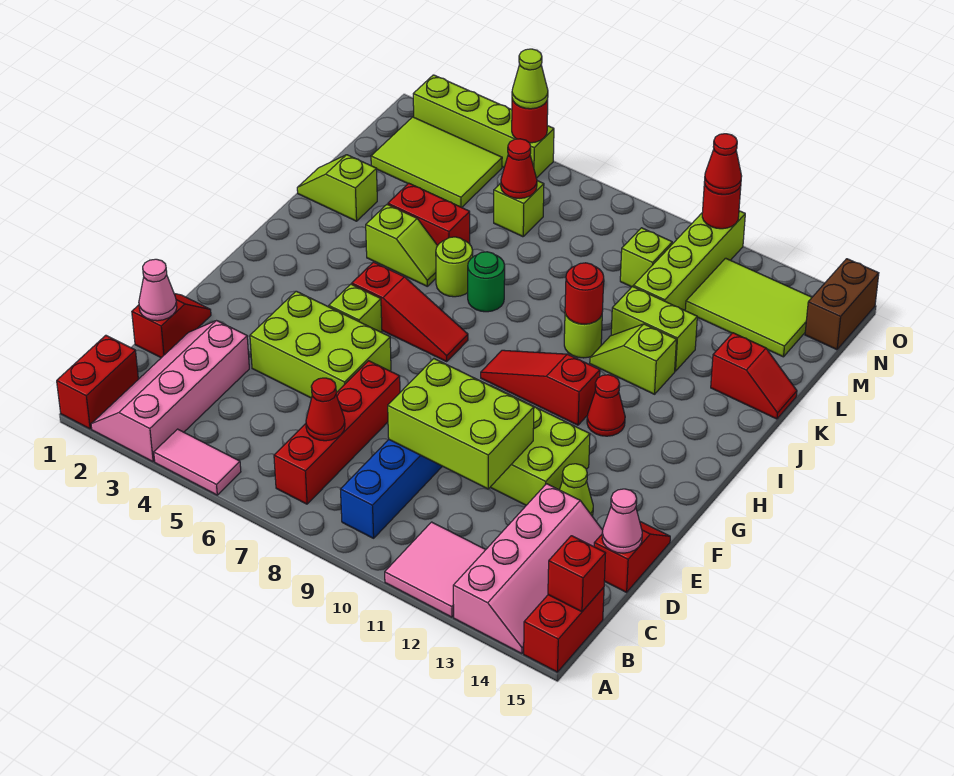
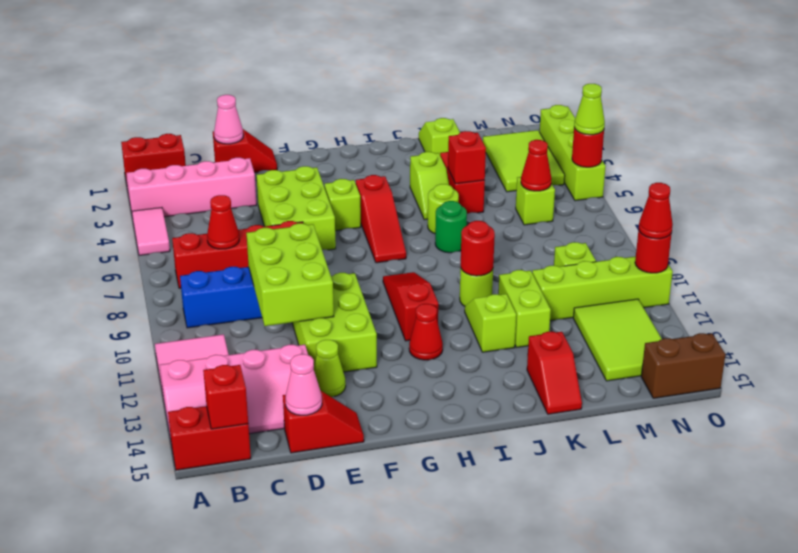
none -> red brick K5 level 2

